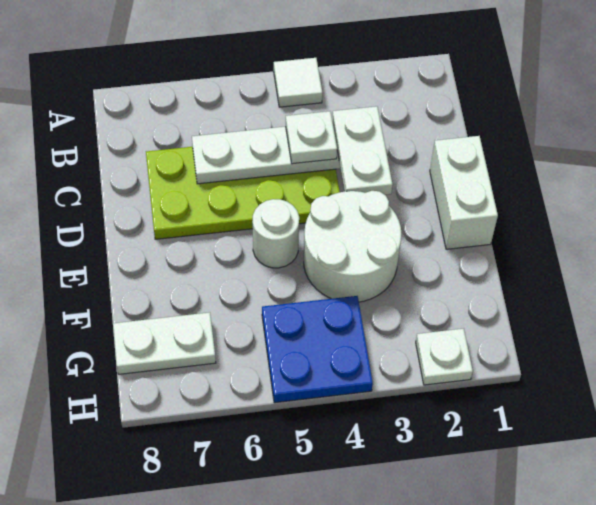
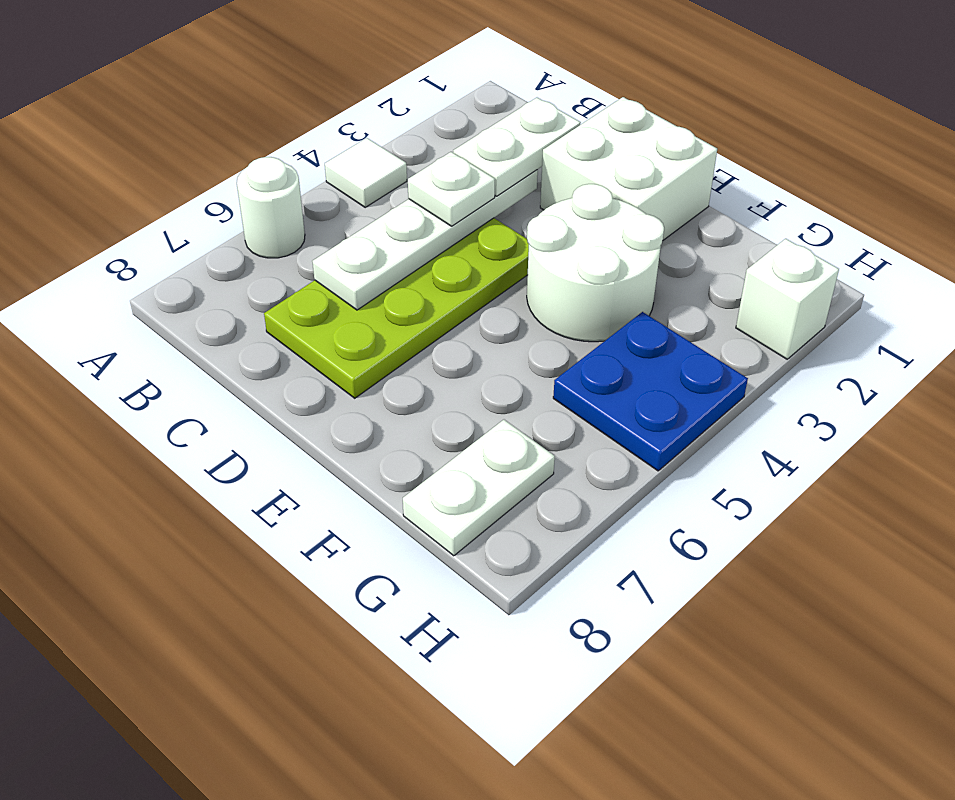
white plate C3:D3 level 3 -> white plate C2:C3 level 3
white brick D1:E1 level 1 -> white brick D1:E2 level 1
white round brick E5 level 1 -> white round brick A6 level 1
white plate H2 level 1 -> white brick H2 level 1

